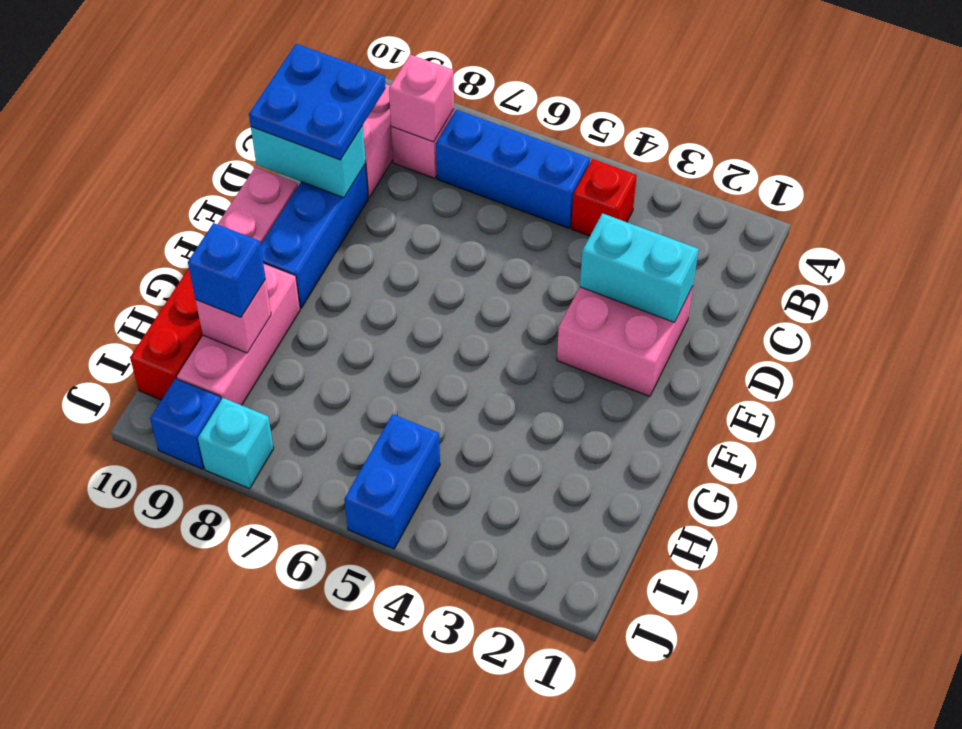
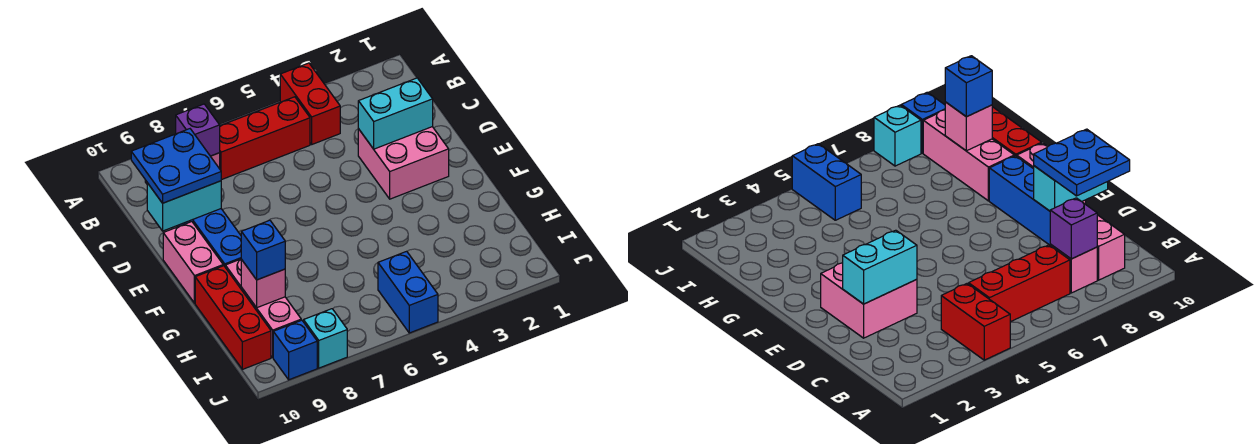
red brick B4 level 1 -> red brick A4:B4 level 1
blue brick B5:B7 level 1 -> red brick B5:B7 level 1
pink brick B8 level 2 -> purple brick B8 level 2

